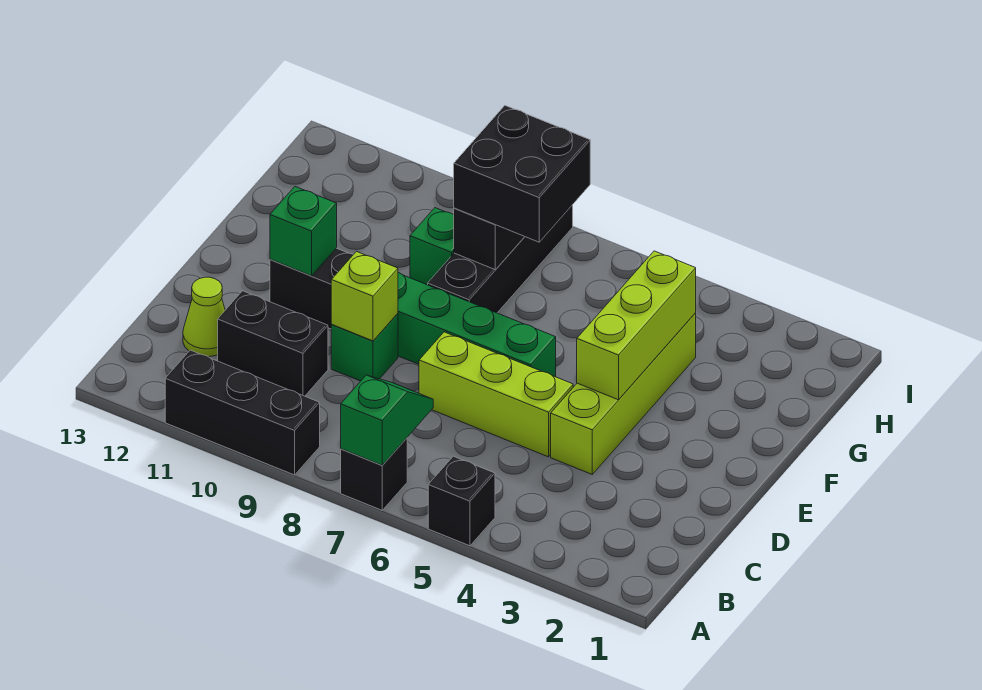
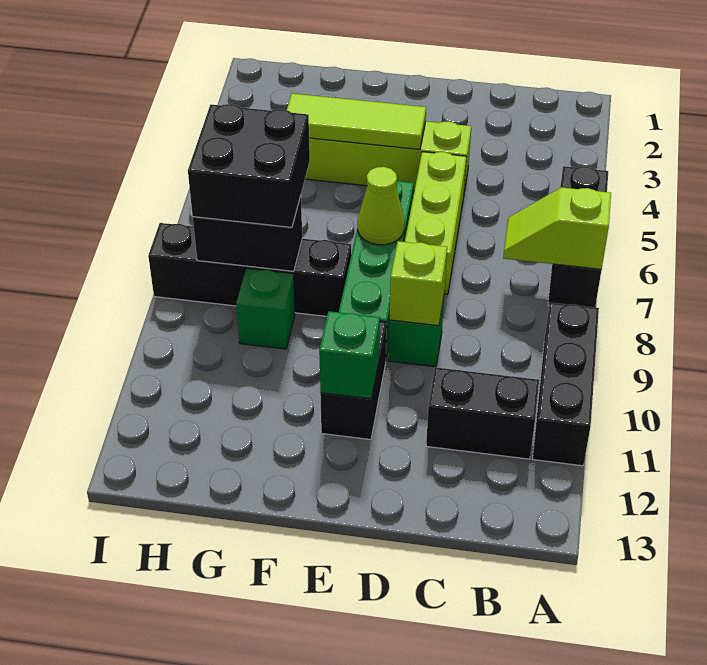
green slope A7:B7 level 2 top A -> lime slope A7:B7 level 2 top A
black brick C10:C11 level 1 -> black brick B11:C11 level 1
lime cone C12 level 1 -> lime cone E7 level 2
lime brick E4:G4 level 2 -> lime tile E4:G4 level 2

